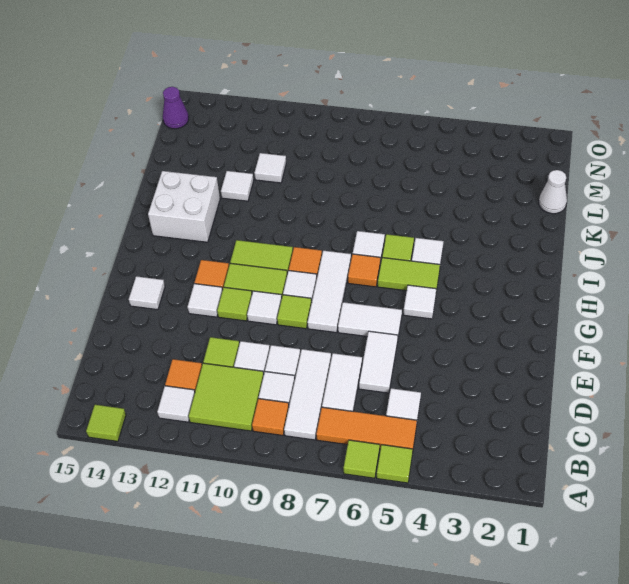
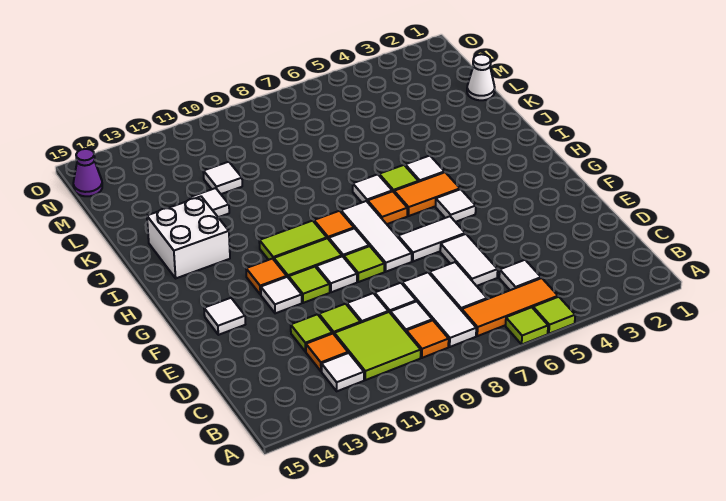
lime tile A14 level 1 -> lime tile D12 level 1
lime tile H5:H6 level 1 -> orange tile H5:H6 level 1

